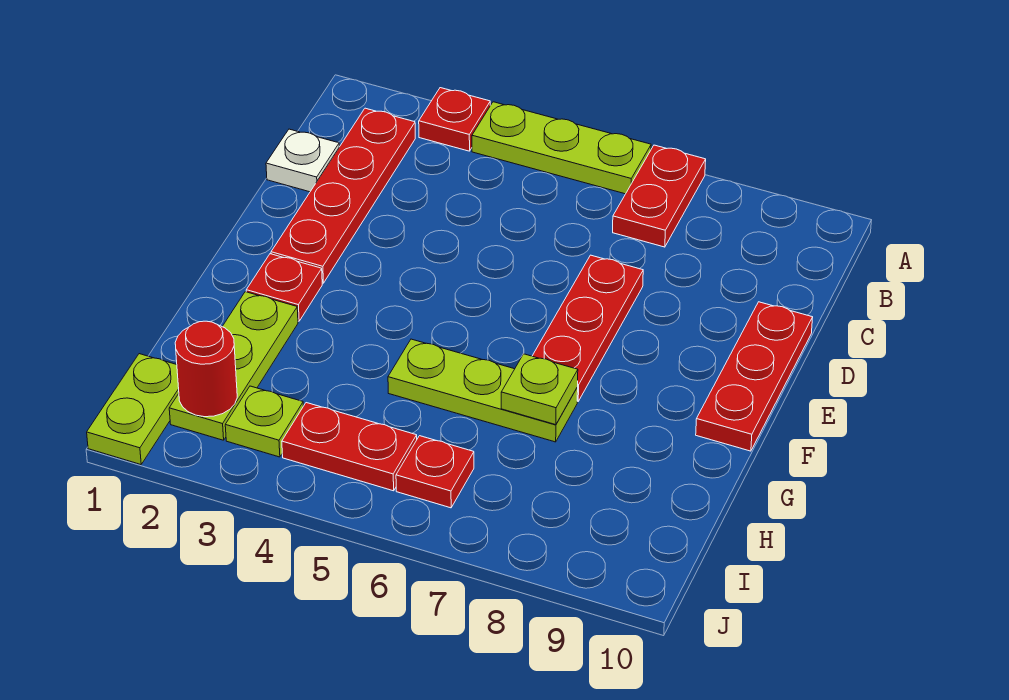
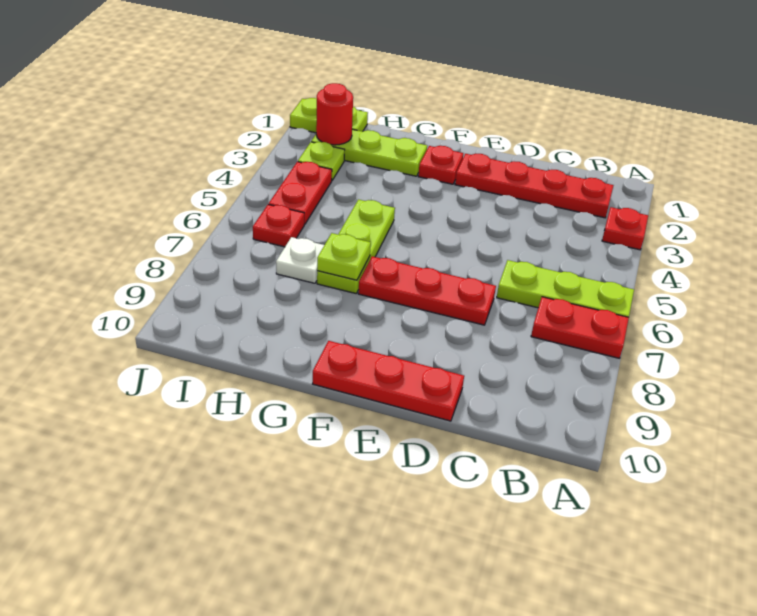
lime plate A4:A6 level 1 -> lime plate A6:C6 level 1
white plate C1 level 1 -> white plate H7 level 1

